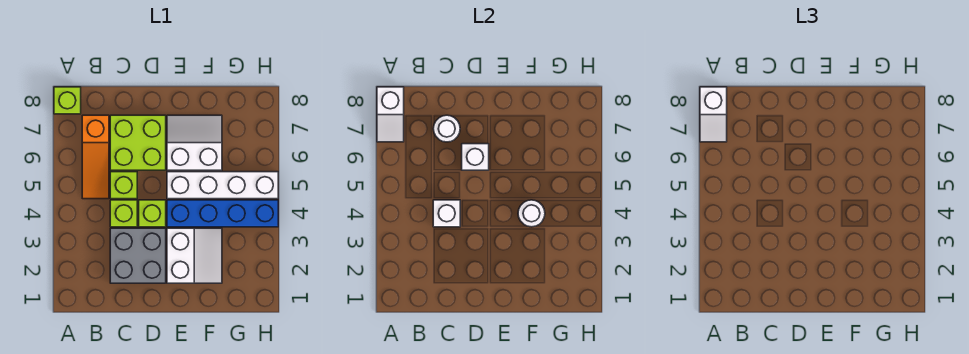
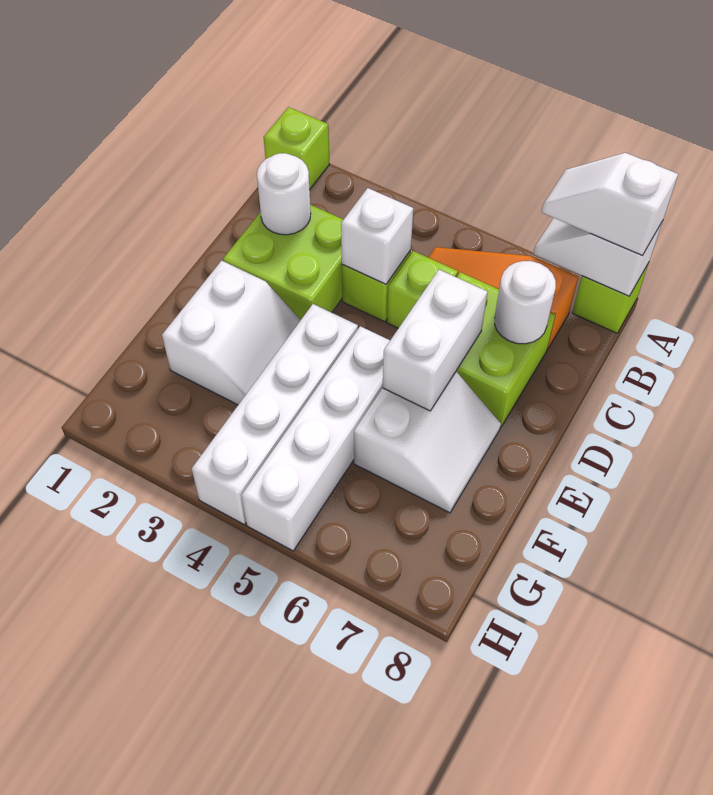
grey brick C2:D3 level 1 -> lime brick C2:D3 level 1
lime brick D4 level 1 -> lime brick A1 level 1
white brick D6 level 2 -> white brick D6:E6 level 2
white slope E2:F3 level 1 top E -> white slope E2:F3 level 1 top 2
blue brick E4:H4 level 1 -> white brick E4:H4 level 1
white round brick F4 level 2 -> white round brick C2 level 2

